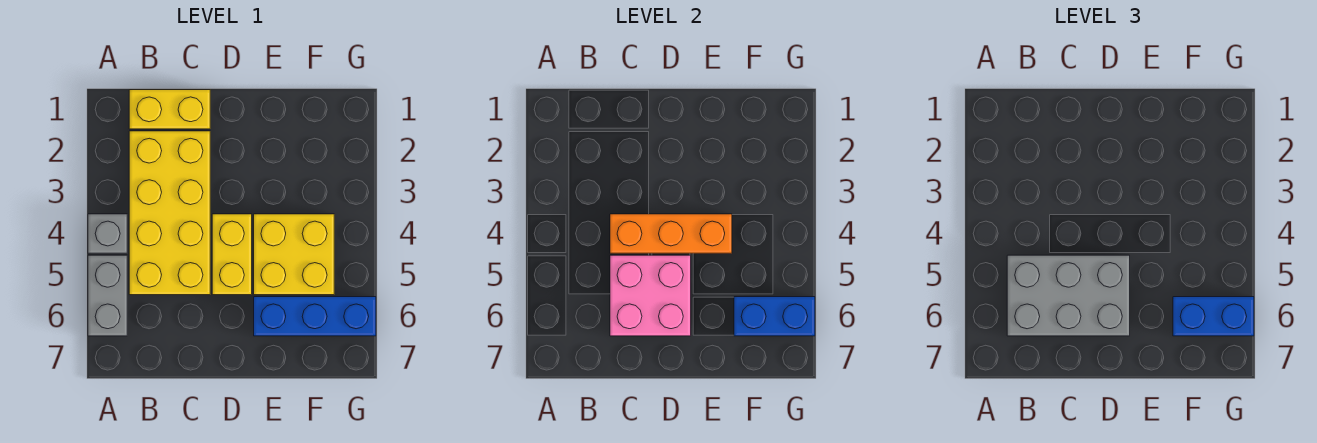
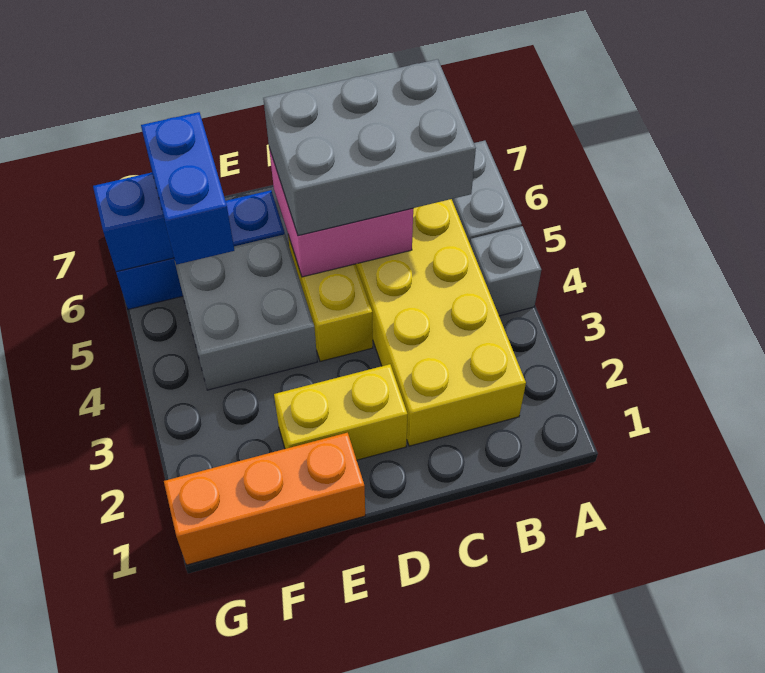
yellow brick B1:C1 level 1 -> yellow brick D2:E2 level 1
orange brick C4:E4 level 2 -> orange brick E1:G1 level 1
yellow brick E4:F5 level 1 -> grey brick E4:F5 level 1
blue brick F6:G6 level 3 -> blue brick F5:F6 level 3

